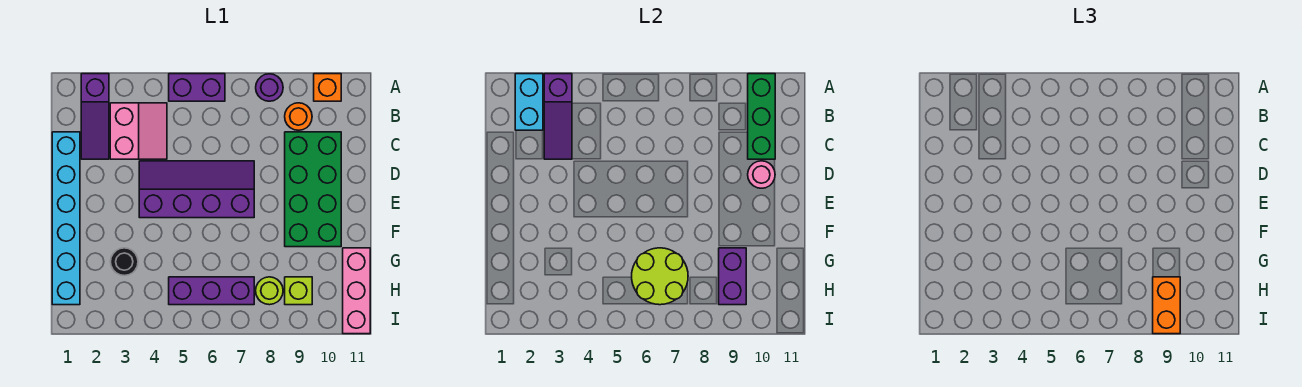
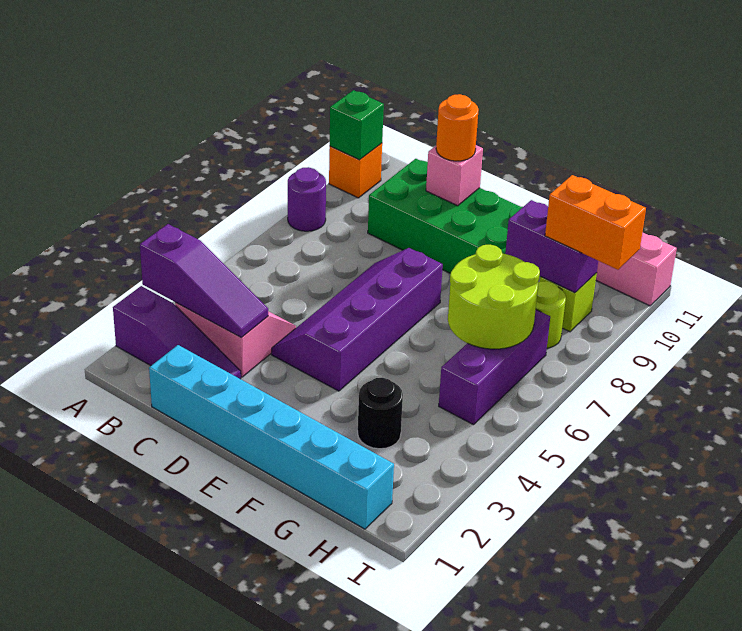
cyan brick A2:B2 level 2 -> none
purple brick A5:A6 level 1 -> none
green brick A10:C10 level 2 -> green brick A10 level 2
orange round brick B9 level 1 -> orange round brick D10 level 3
pink round brick D10 level 2 -> pink brick D10 level 2

